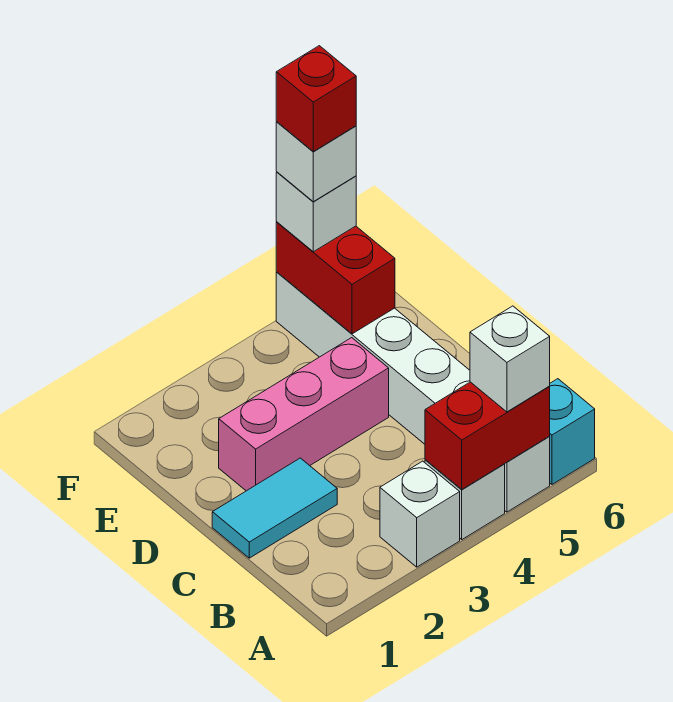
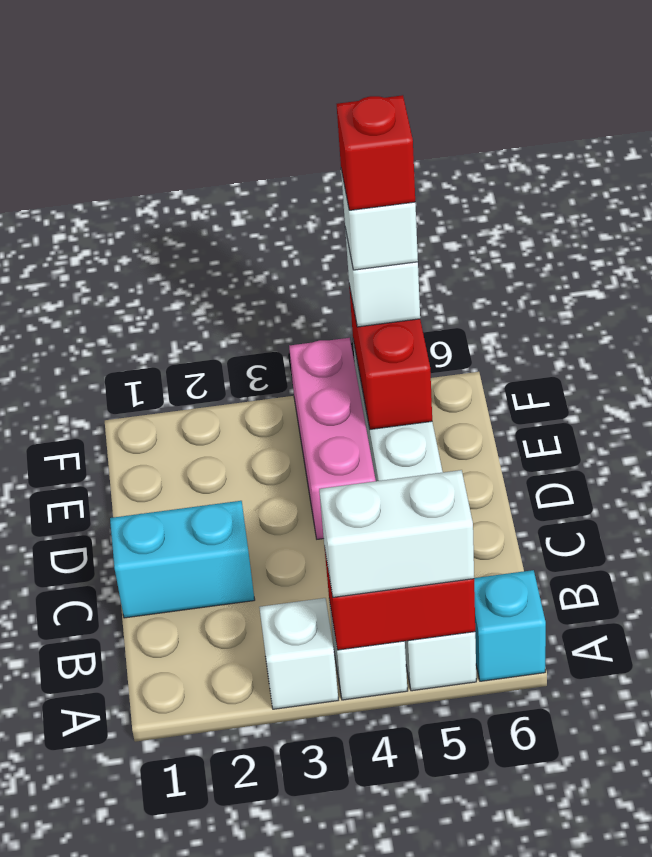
white brick A5 level 3 -> white brick A4:A5 level 3
cyan tile C1:C2 level 1 -> cyan brick C1:C2 level 1
pink brick D2:D4 level 1 -> pink brick D4:F4 level 1

